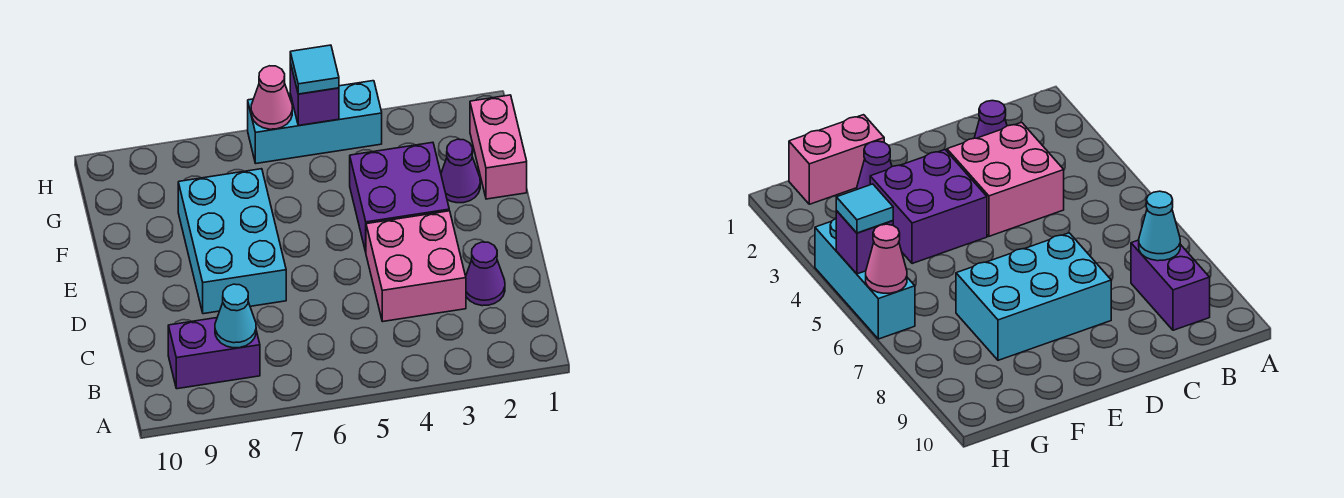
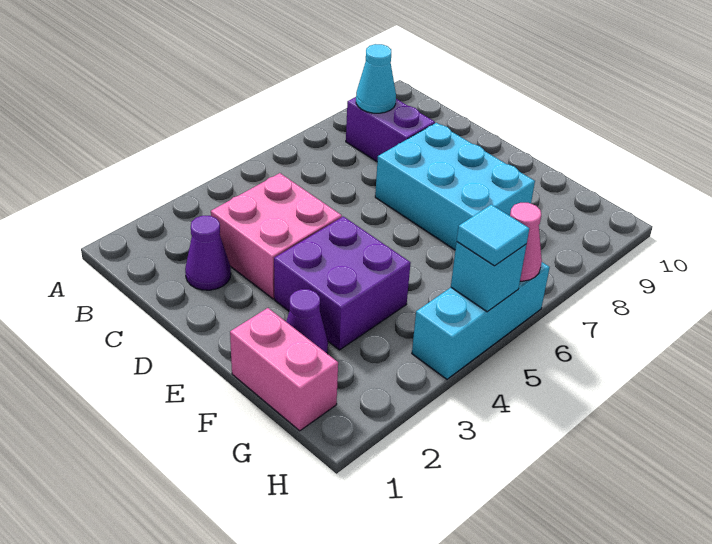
purple brick B8:B9 level 1 -> purple brick B8:C8 level 1
purple brick H5 level 2 -> cyan brick H5 level 2

